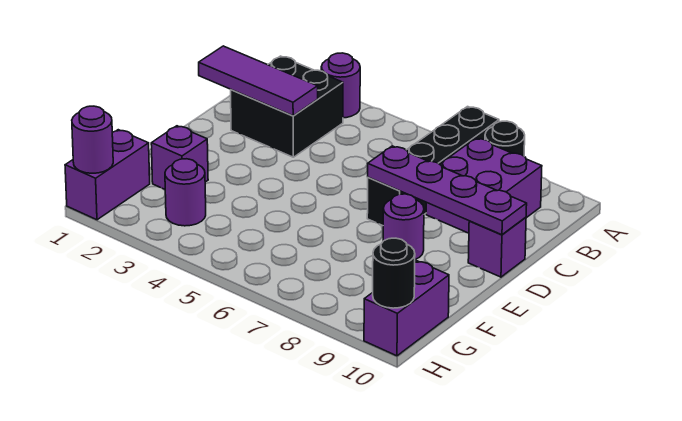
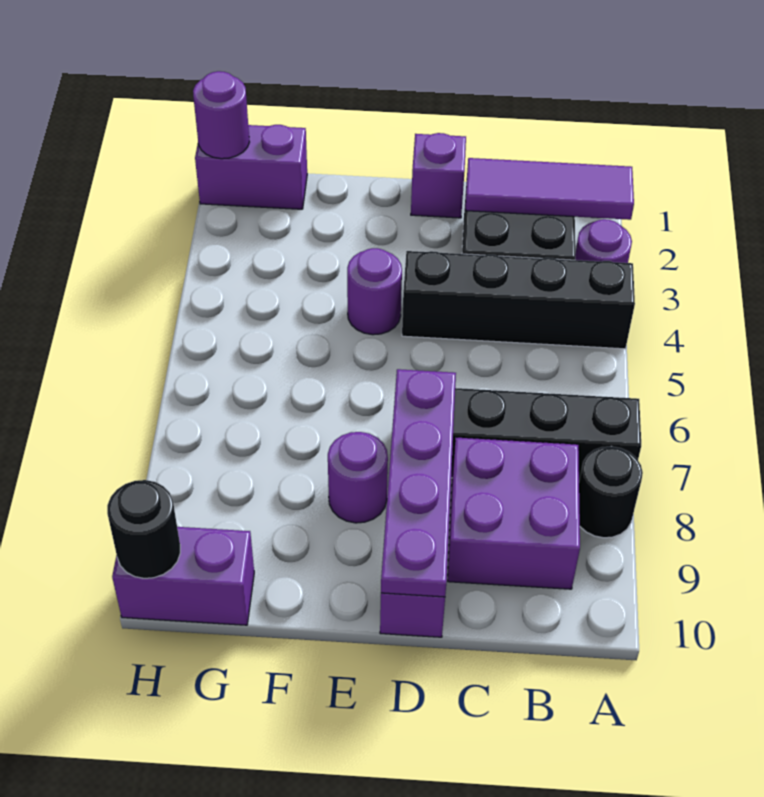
none -> black brick A4:D4 level 1
purple tile C1:C3 level 2 -> purple tile A2:C2 level 2
purple brick F2 level 1 -> purple brick D1 level 1
purple round brick G3 level 1 -> purple round brick E4 level 1

